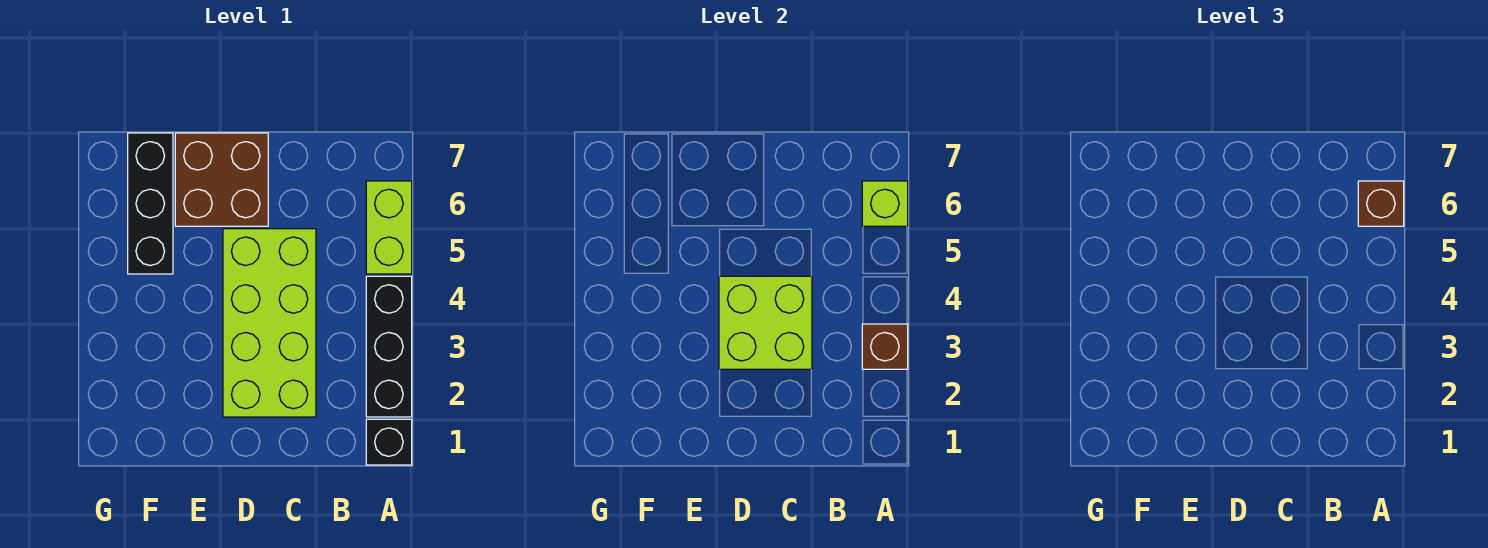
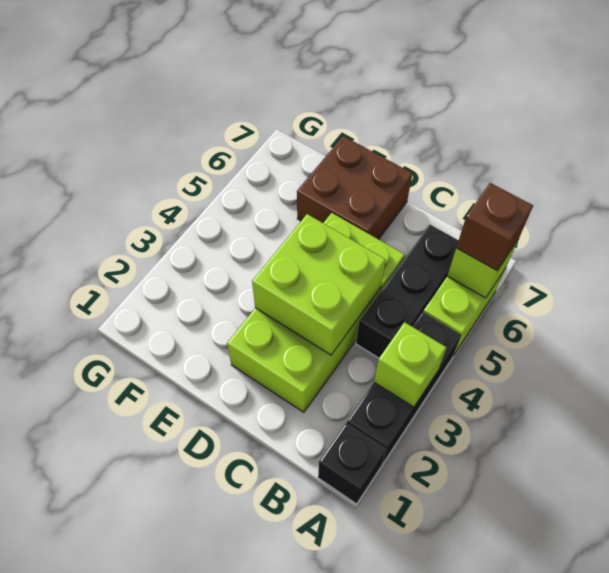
brown brick A3 level 2 -> lime brick A3 level 2
black brick F5:F7 level 1 -> black brick B4:B6 level 1

